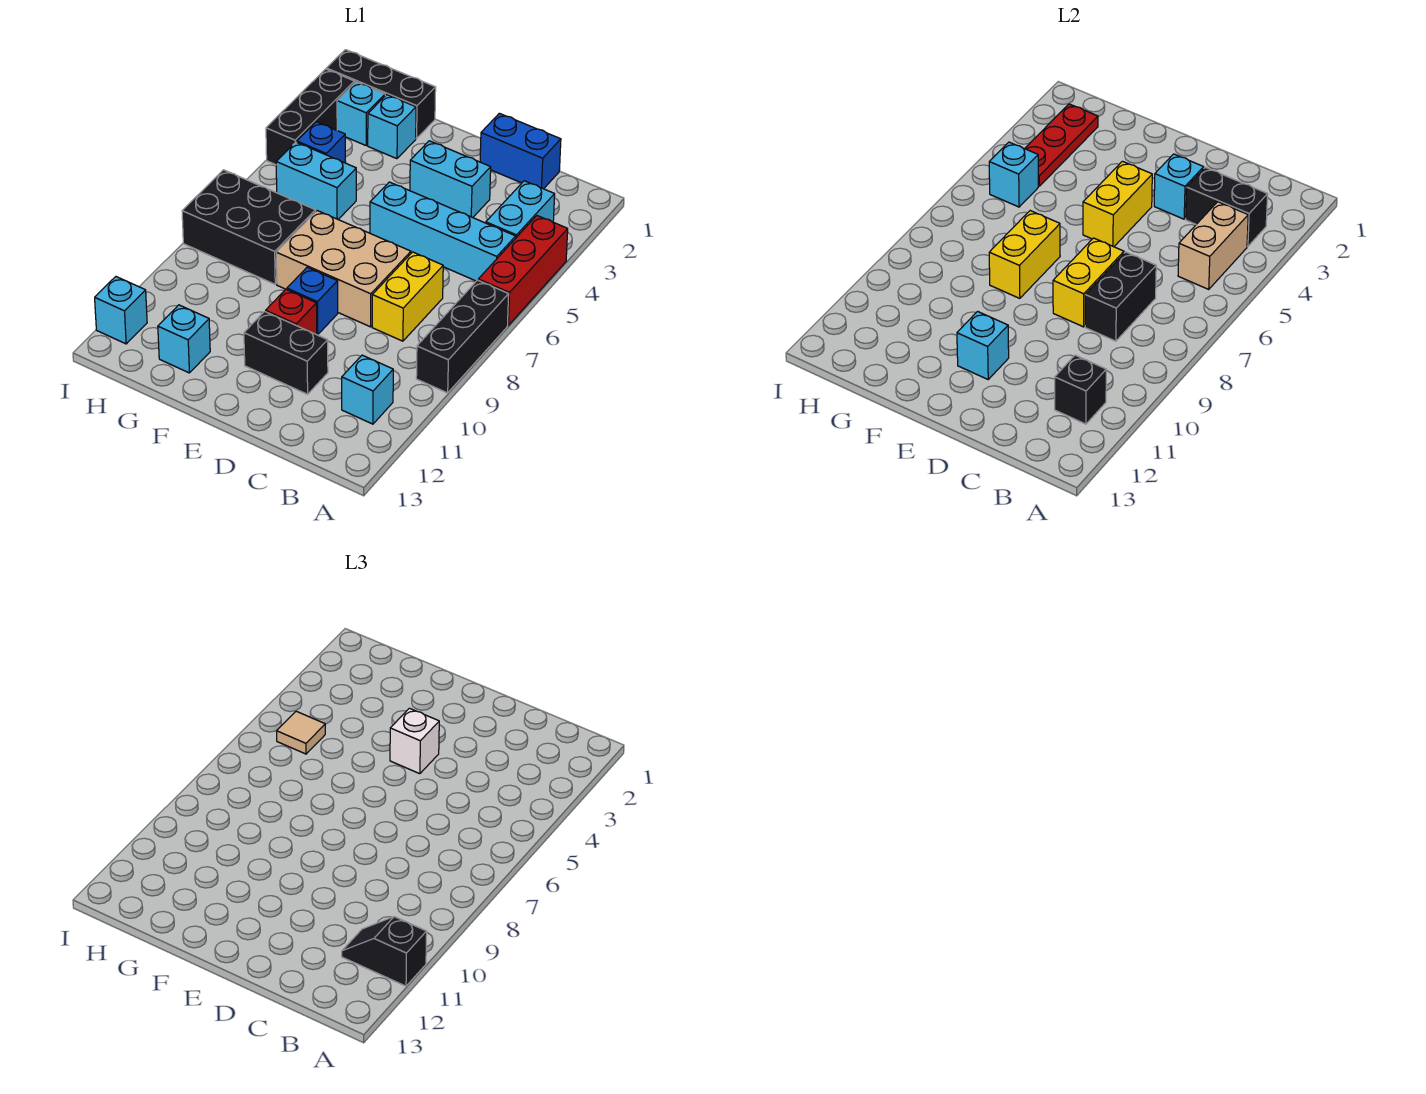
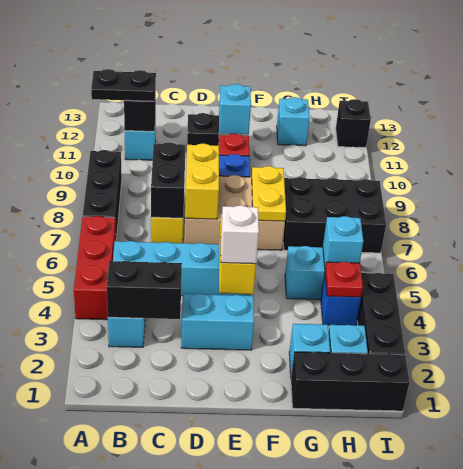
black slope A11:B11 level 3 top A -> black plate A11:B11 level 3
tan brick B4:B5 level 2 -> none
blue brick C1:D1 level 1 -> none
cyan brick D3 level 2 -> none
yellow brick F7:F8 level 2 -> yellow plate F7:F8 level 2
red plate H2:H4 level 2 -> red plate H4 level 2
tan tile H5 level 3 -> none
cyan brick I12 level 1 -> black brick I12 level 1

